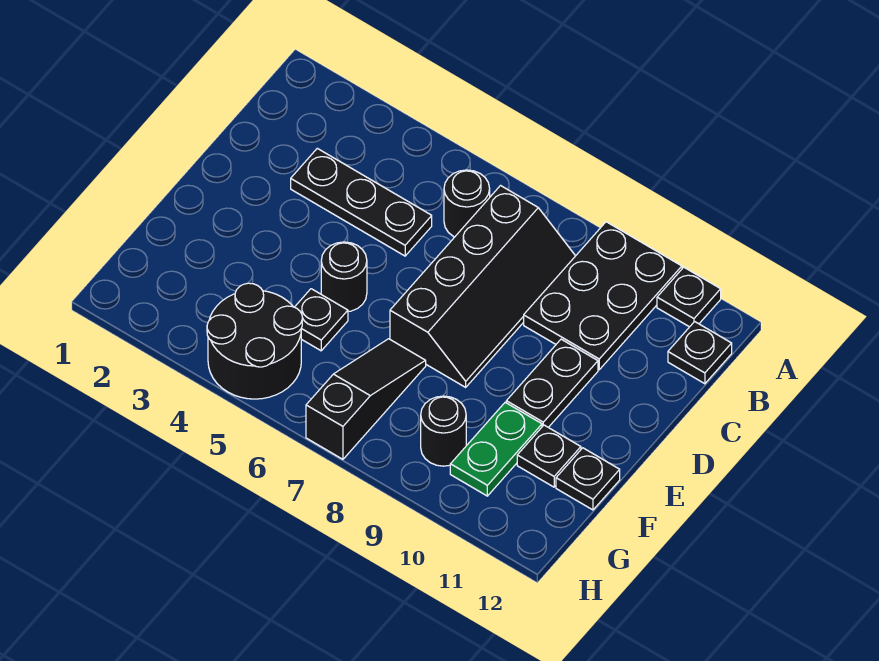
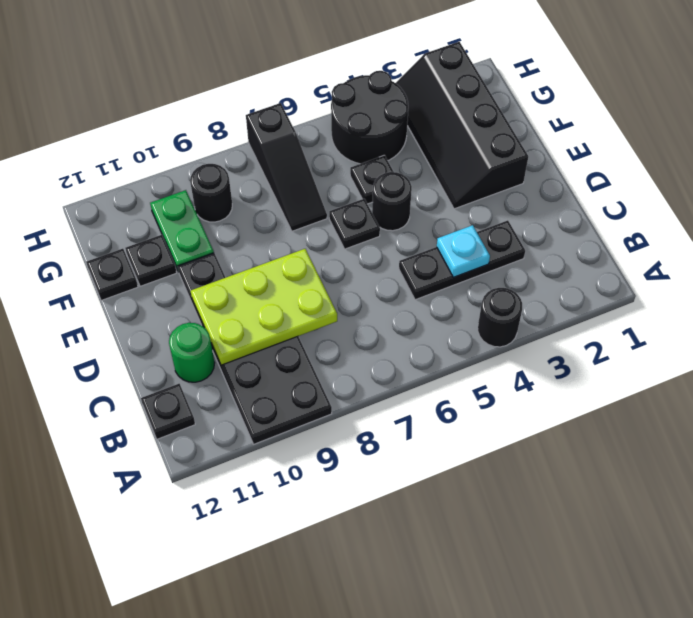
black plate A11 level 1 -> black plate E6 level 1
black round brick B6 level 1 -> black round brick A4 level 1
black slope B7:E8 level 1 top 7 -> black slope E2:H3 level 1 top 2
none -> cyan plate C4 level 2
none -> lime plate C8:D10 level 2
none -> green round brick C11 level 1

